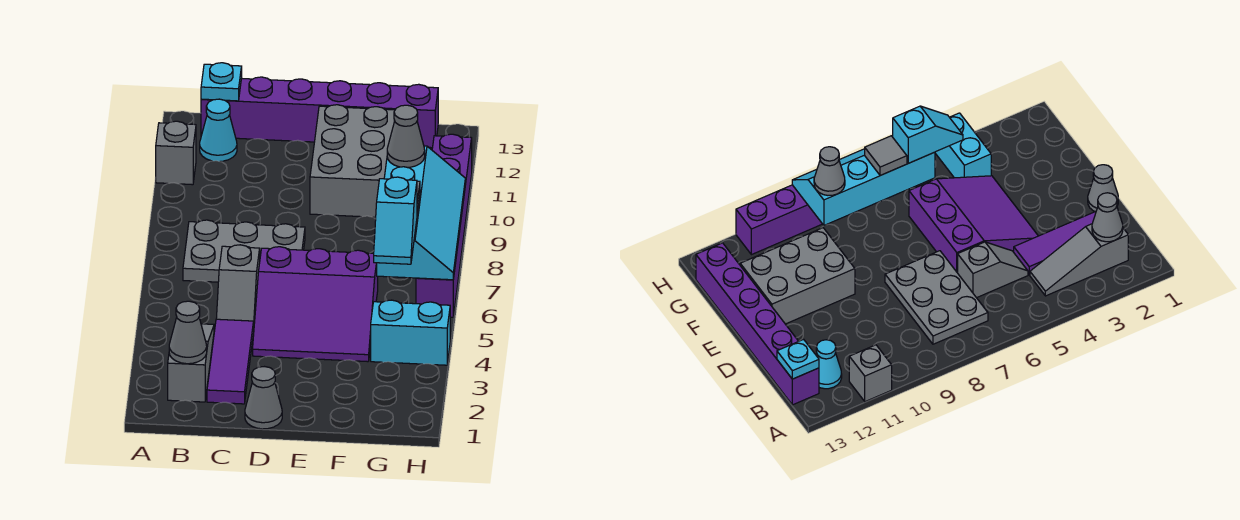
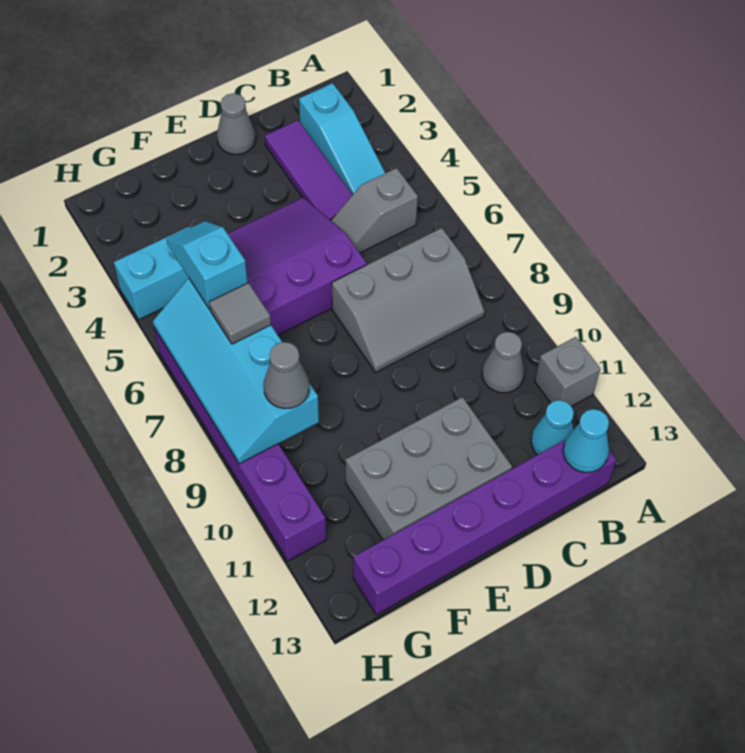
grey slope B2:B4 level 1 top 2 -> cyan slope B2:B4 level 1 top 2
grey cone B2 level 2 -> grey cone B10 level 1
grey plate B7:D8 level 1 -> grey slope B7:D8 level 1 top 7
cyan plate B13 level 2 -> cyan cone B13 level 2
grey slope C5:C6 level 1 top 6 -> grey slope B5:C5 level 1 top B
grey brick E10:F12 level 1 -> grey brick D11:F12 level 1

